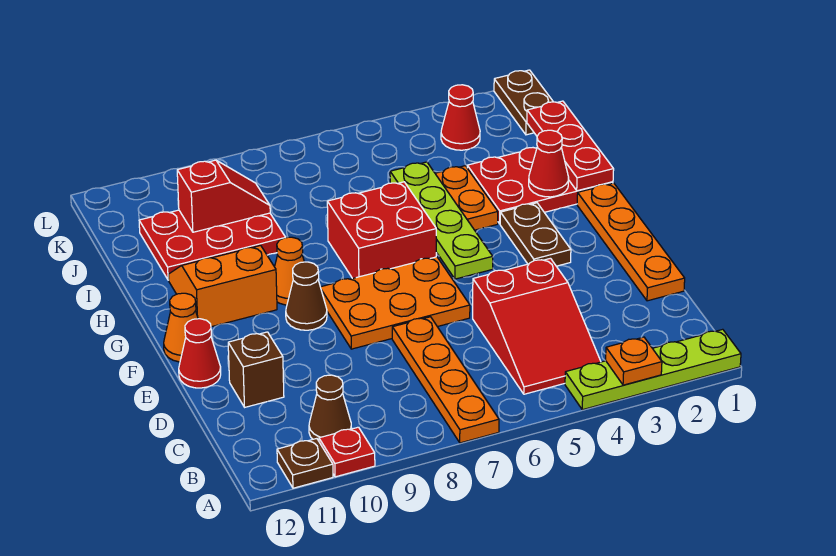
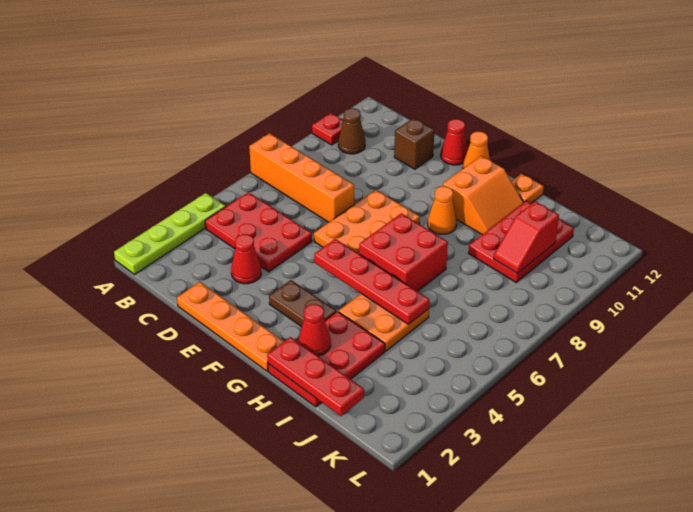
orange plate A3 level 2 -> orange plate H12 level 1
orange plate A7:D7 level 1 -> orange brick A7:D7 level 1
brown plate A11 level 1 -> none
red slope B4:D5 level 1 top D -> red plate B4:D5 level 1
lime plate F5:I5 level 2 -> red plate F5:I5 level 2
brown cone F9 level 1 -> none
brown plate K1:L1 level 1 -> none
red cone K3 level 1 -> red cone D3 level 1

